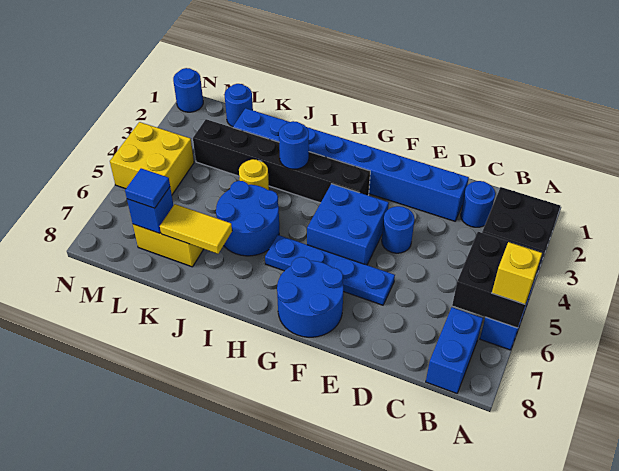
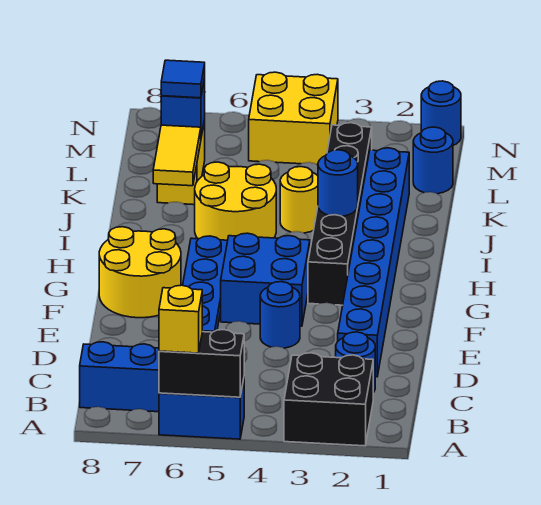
black brick A5:B6 level 2 -> black brick A5:A6 level 2
blue round brick F7:G8 level 1 -> yellow round brick F7:G8 level 1
blue round brick I5:J6 level 1 -> yellow round brick I5:J6 level 1

